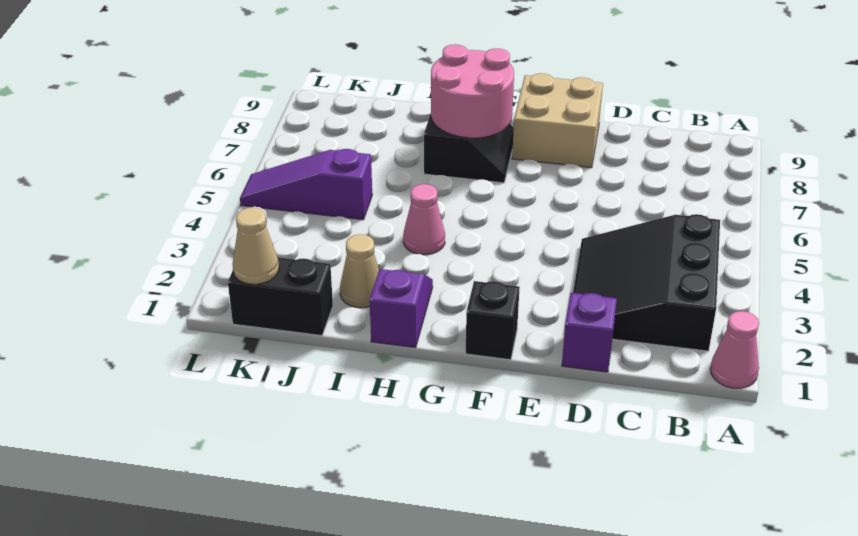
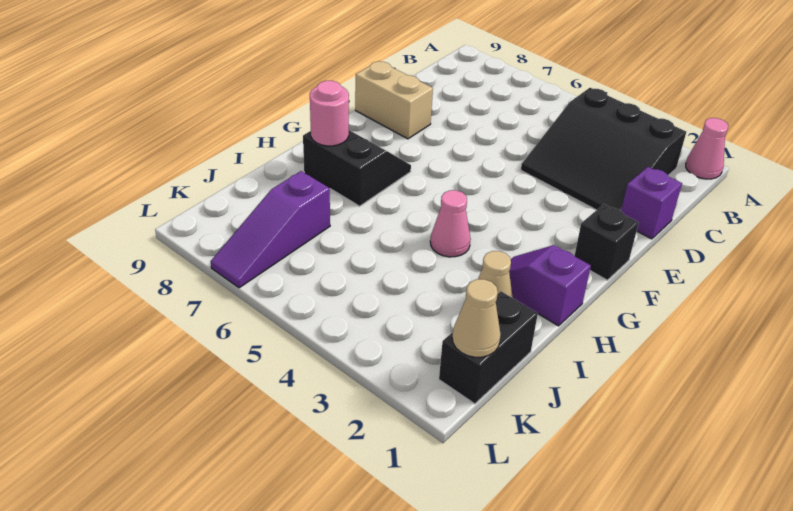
tan brick E8:F9 level 1 -> tan brick E8:E9 level 1
pink round brick G7:H8 level 2 -> pink round brick H8 level 2
purple slope J5:L5 level 1 top J -> purple slope J7:L7 level 1 top J

